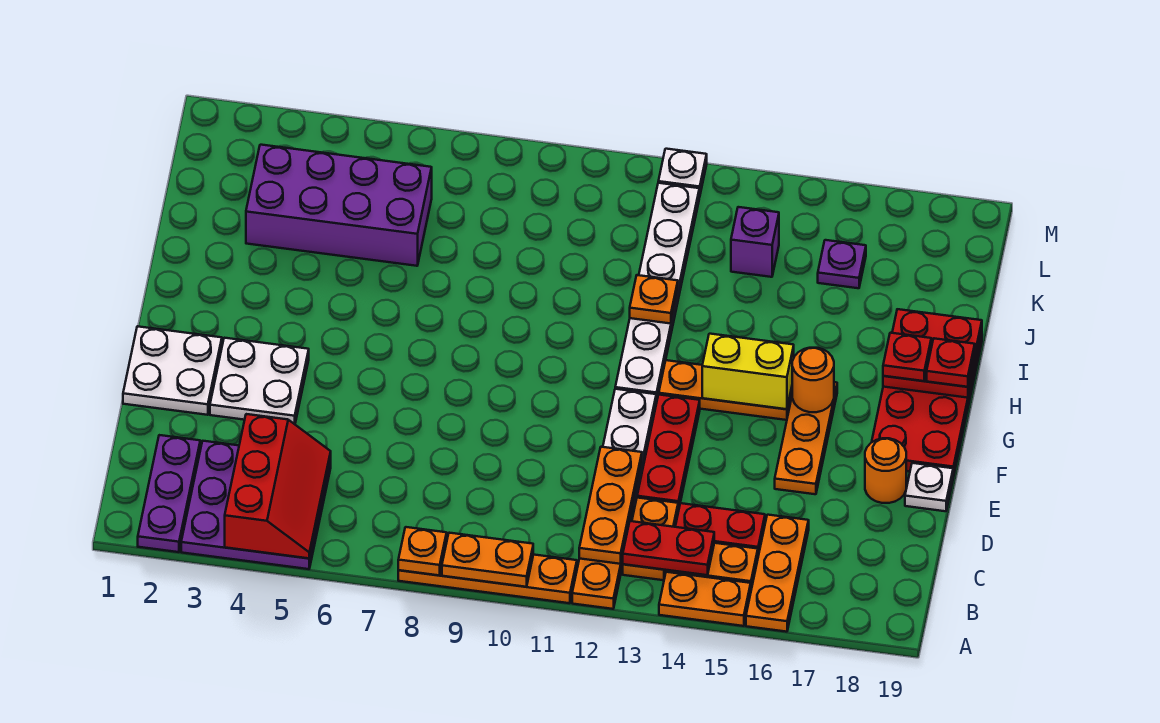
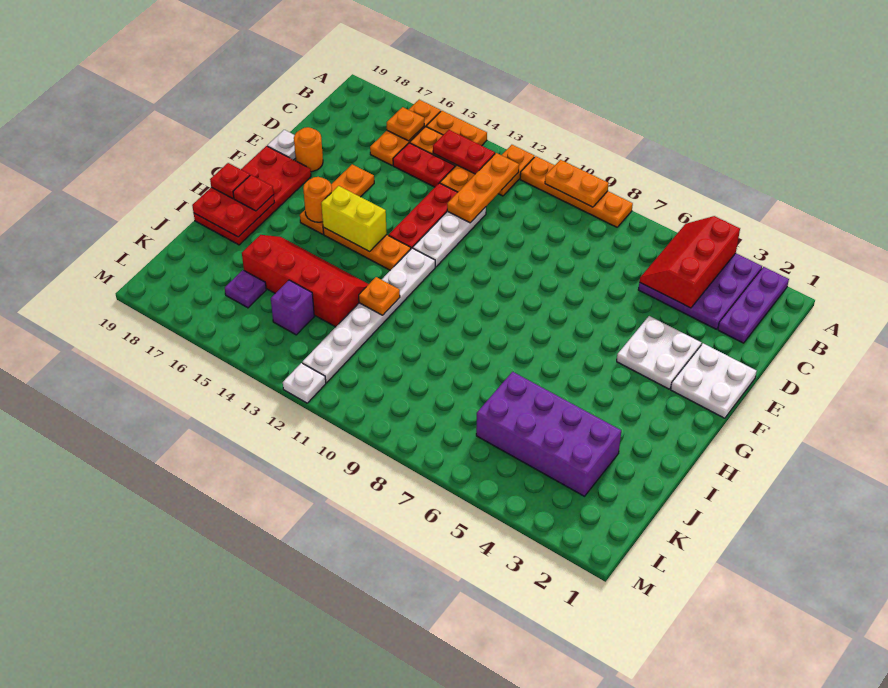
orange plate A8 level 2 -> orange plate B16 level 2
none -> red slope I13:J16 level 1 top J

